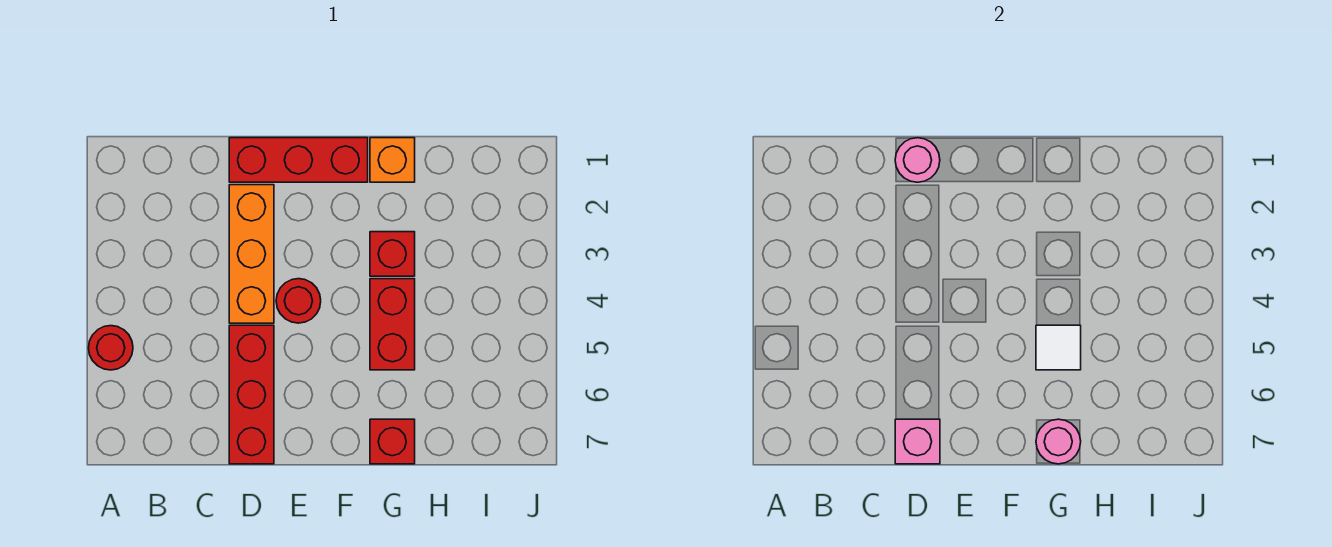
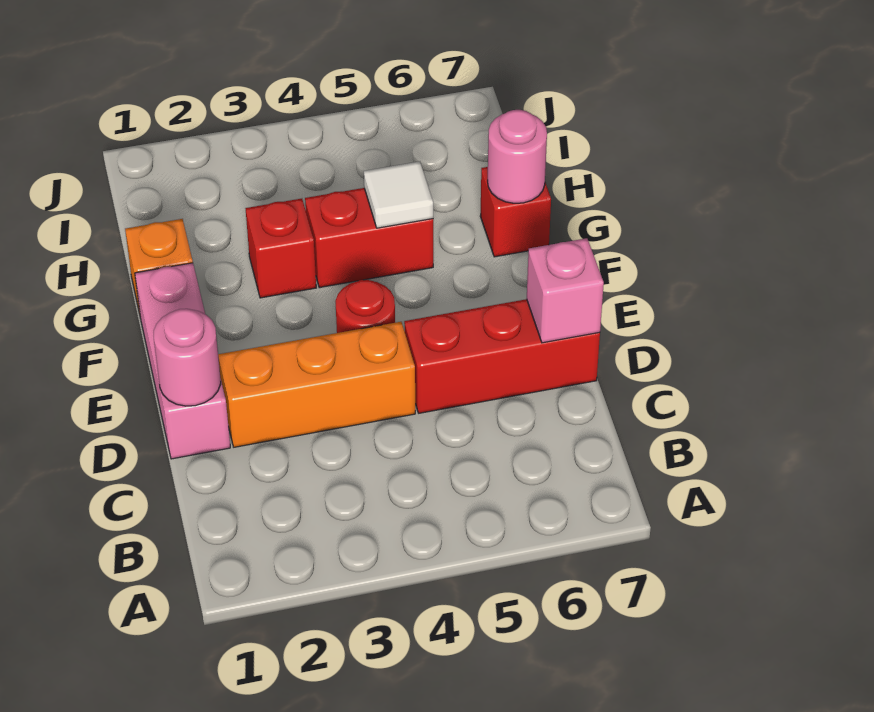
red round brick A5 level 1 -> none
red brick D1:F1 level 1 -> pink brick D1:F1 level 1

